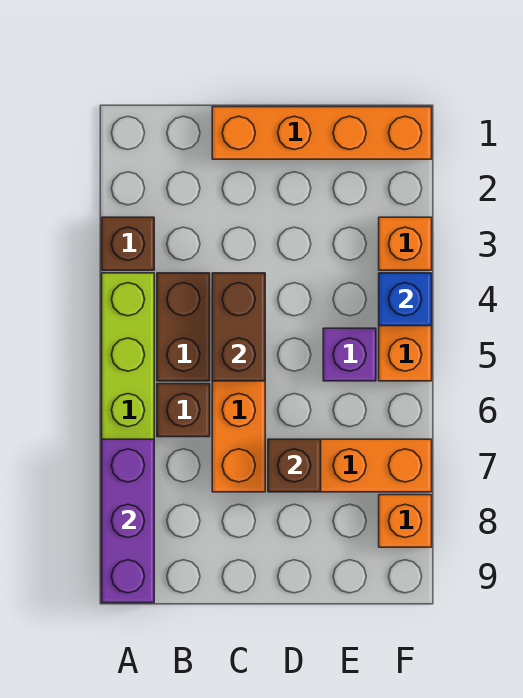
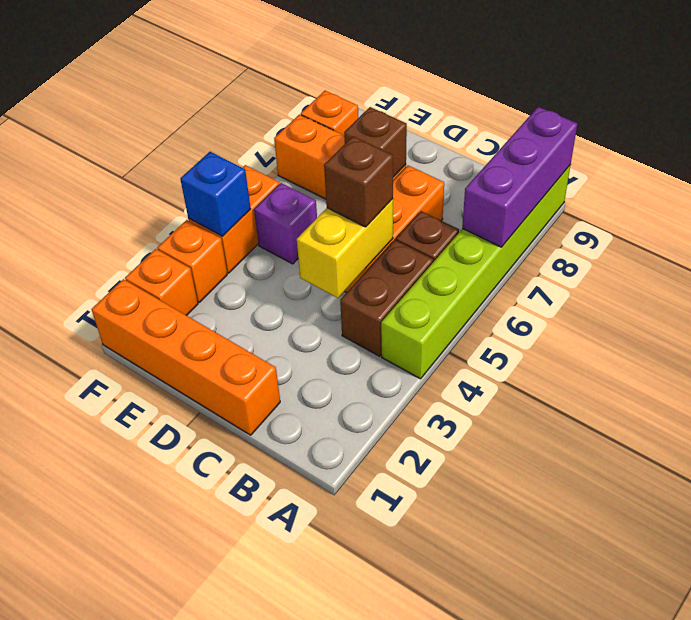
brown brick A3 level 1 -> brown brick C5 level 3
brown brick C4:C5 level 2 -> yellow brick C4:C5 level 2
none -> orange brick F2 level 1

